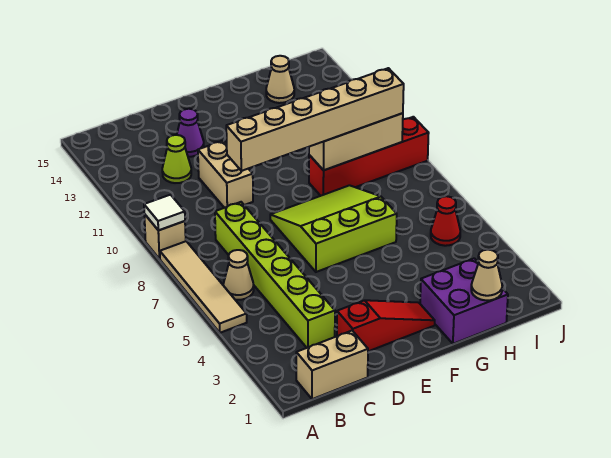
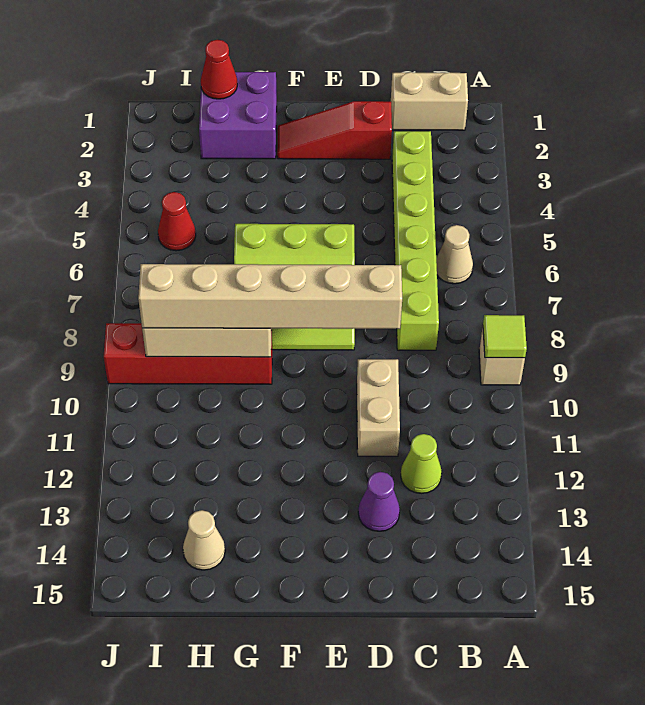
tan tile A5:A8 level 1 -> none
white tile A9 level 2 -> lime tile A9 level 2
tan cone H1 level 2 -> red cone H1 level 2

